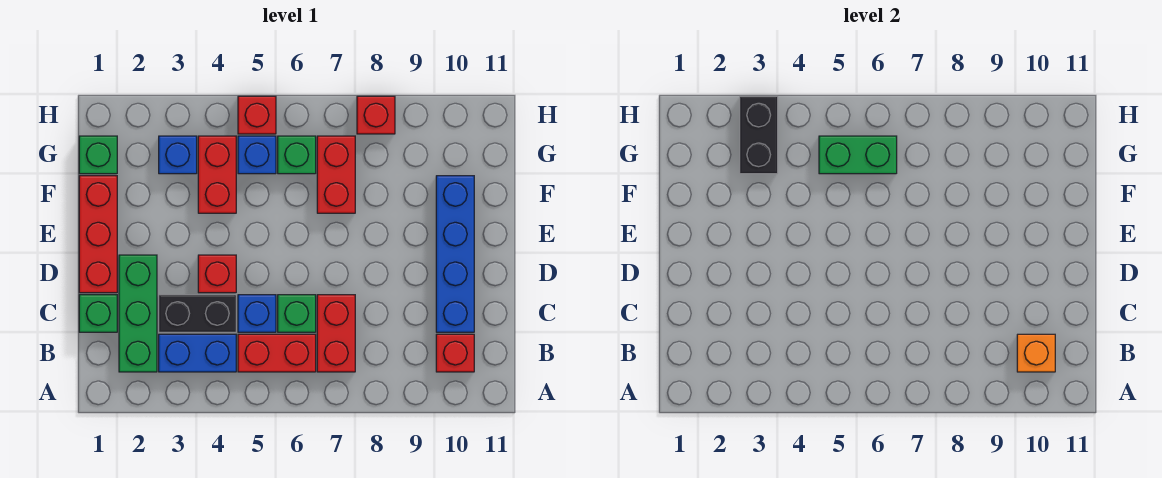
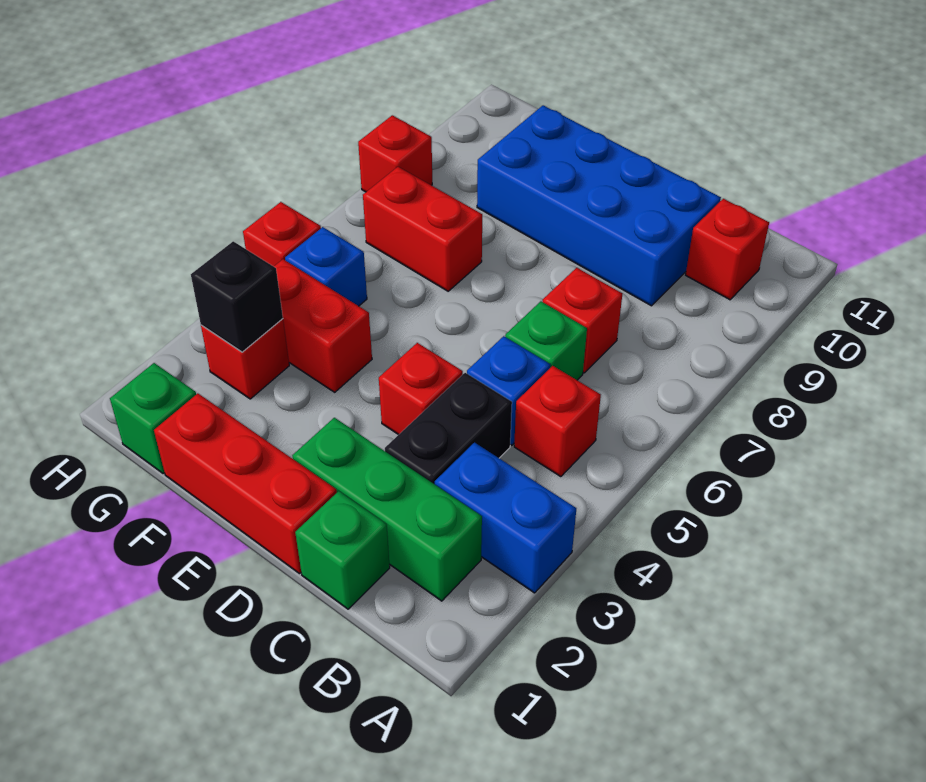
blue brick B3:B4 level 1 -> blue brick A3:B3 level 1
red brick B5:B6 level 1 -> red brick B5 level 1
red brick B7:C7 level 1 -> red brick C7 level 1
orange brick B10 level 2 -> none
blue brick C10:F10 level 1 -> blue brick C9:F10 level 1
blue brick G3 level 1 -> red brick G3 level 1
black brick G3:H3 level 2 -> black brick G3 level 2
green brick G5:G6 level 2 -> none
green brick G6 level 1 -> none

